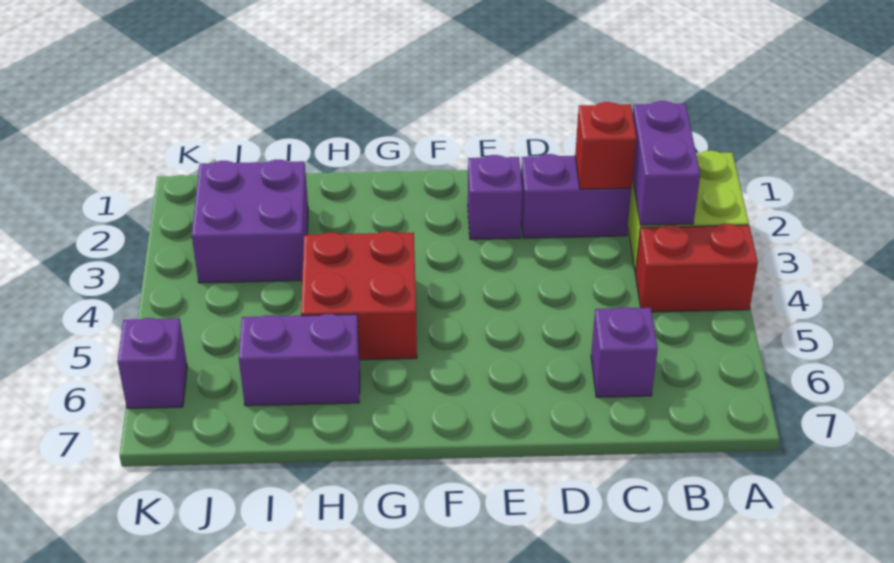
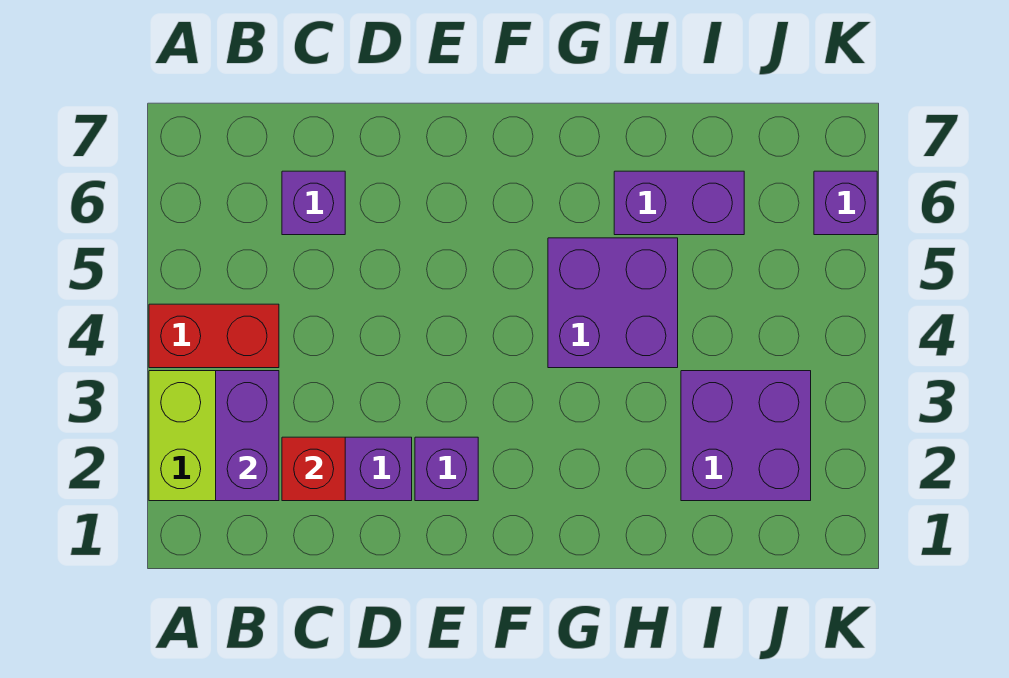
red brick G4:H5 level 1 -> purple brick G4:H5 level 1

